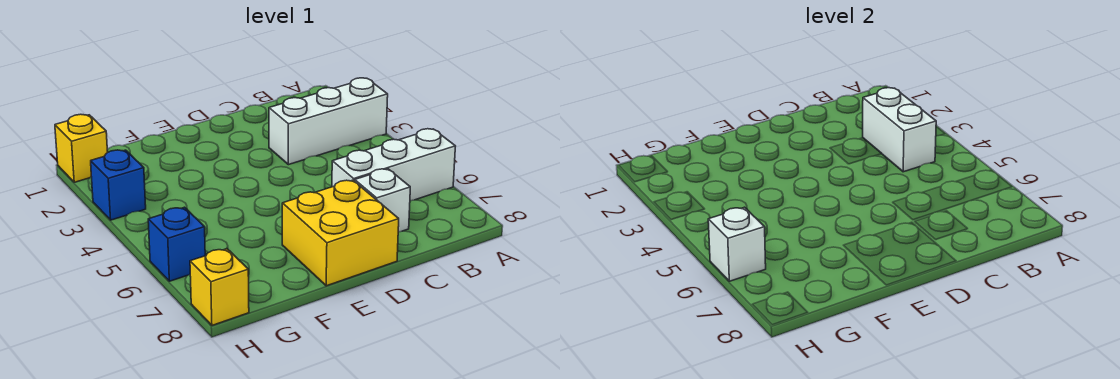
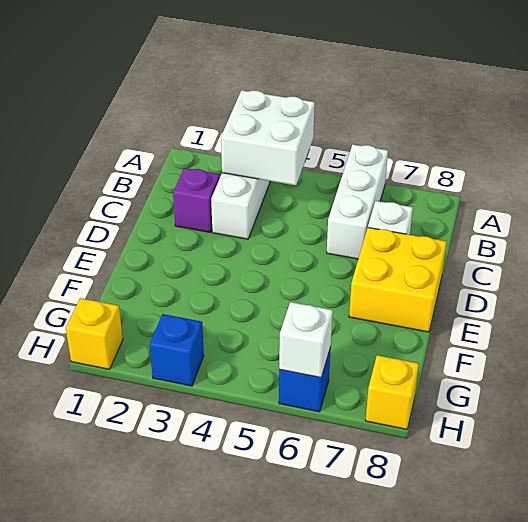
white brick B3:B4 level 2 -> white brick A3:B4 level 2
none -> purple brick C2 level 1

